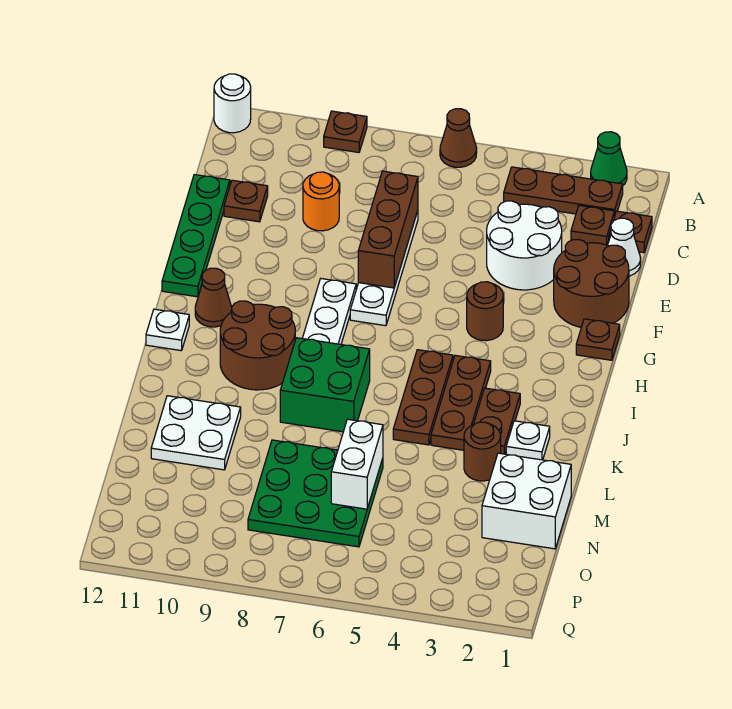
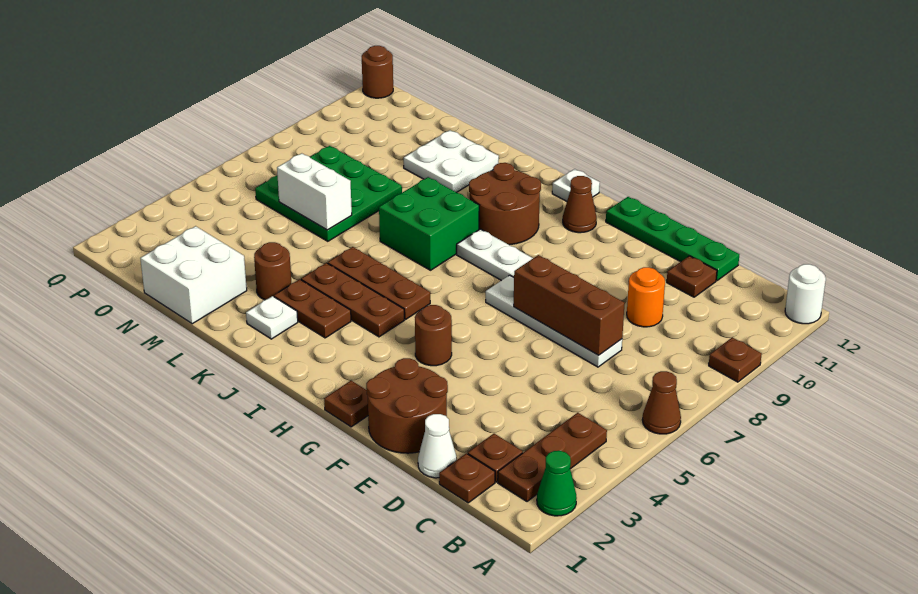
white round brick D3:E4 level 1 -> none
none -> brown round brick Q12 level 1

